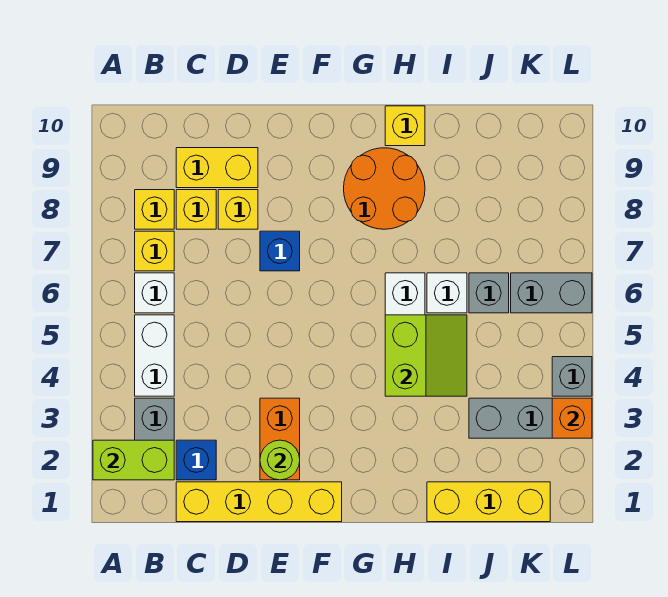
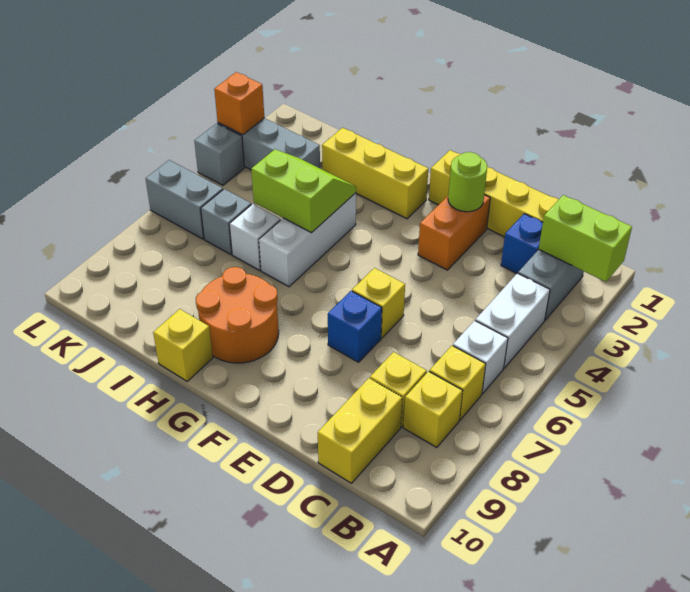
yellow brick C9:D9 level 1 -> yellow brick C9:C10 level 1
yellow brick D8 level 1 -> yellow brick E6 level 1
lime slope H4:I5 level 2 top H -> lime slope H4:I5 level 2 top 5
yellow brick I1:K1 level 1 -> yellow brick G2:I2 level 1

